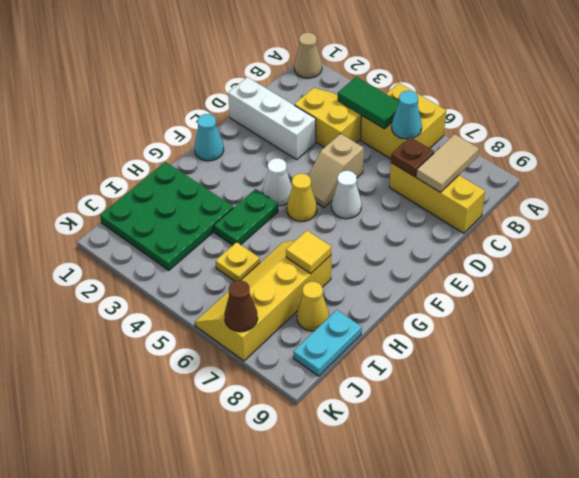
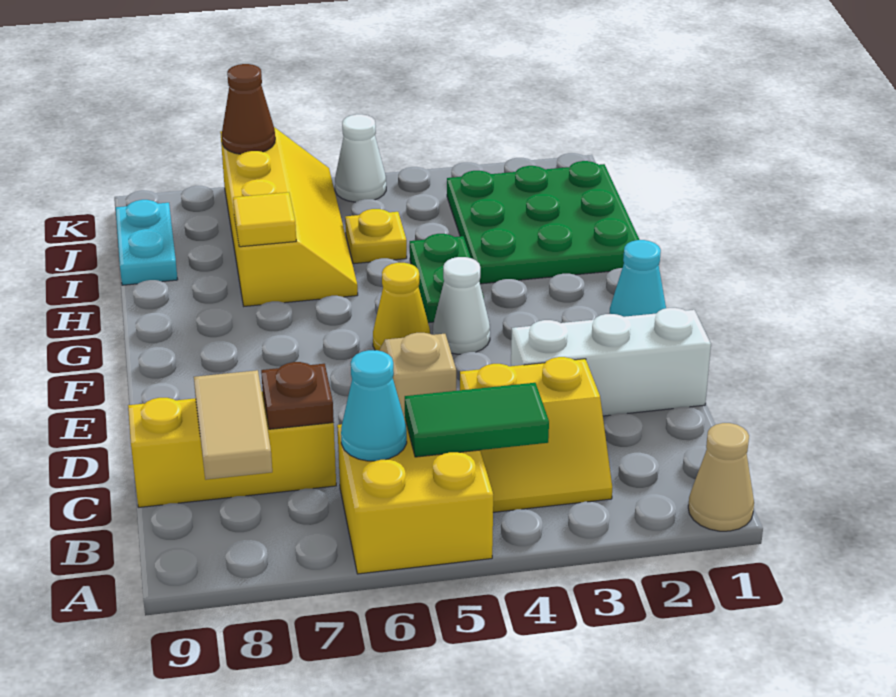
white cone E6 level 1 -> white cone K5 level 1
yellow cone I8 level 1 -> none

